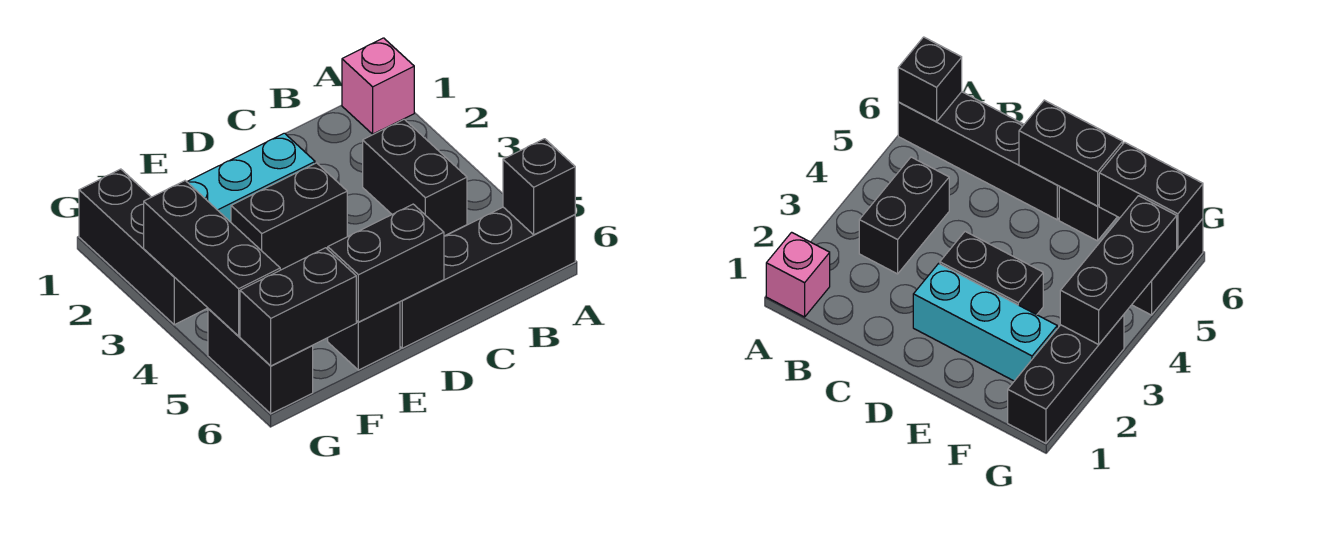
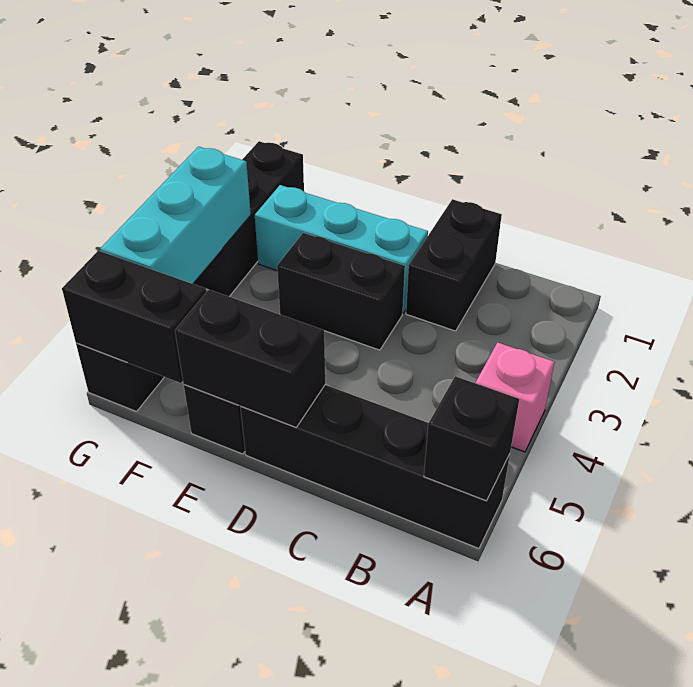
pink brick A1 level 1 -> pink brick A4 level 1
black brick B3:B4 level 1 -> black brick C1:C2 level 1
black brick G3:G5 level 2 -> cyan brick G3:G5 level 2

